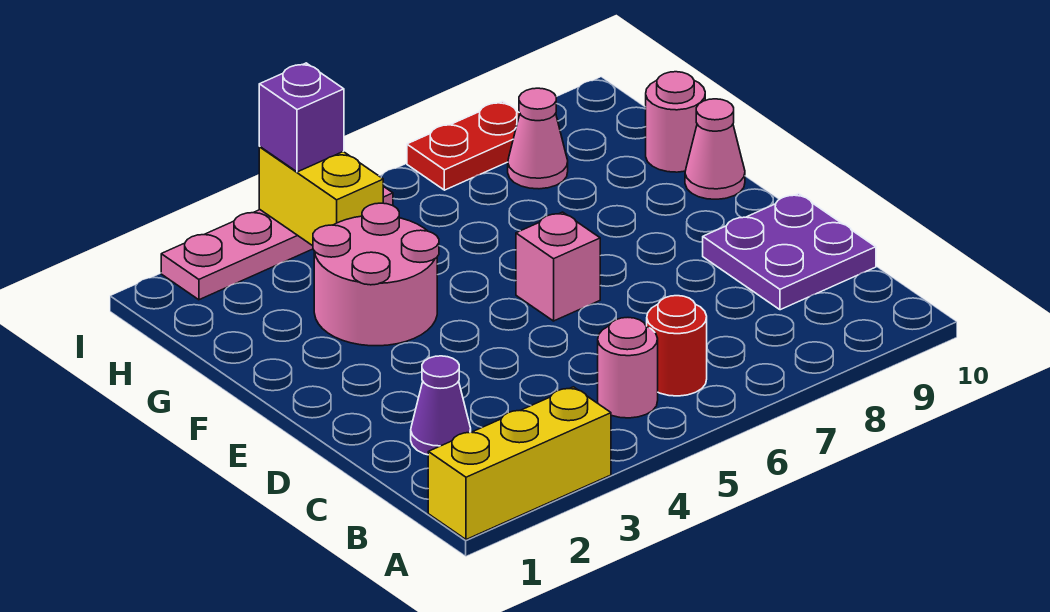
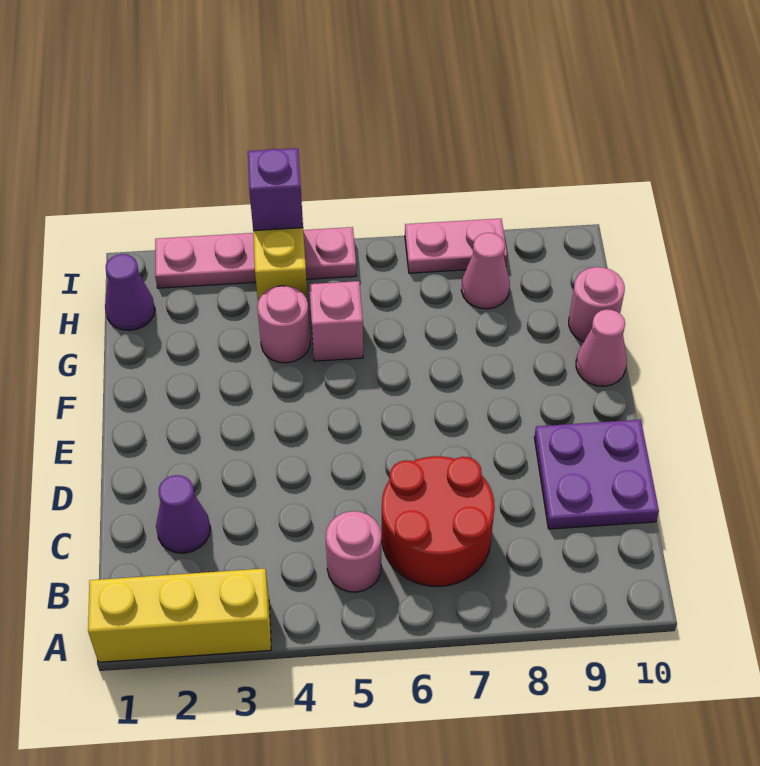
red round brick B6 level 1 -> red round brick B6:C7 level 1
pink brick E6 level 1 -> pink brick G5 level 1
pink round brick F3:G4 level 1 -> pink round brick G4 level 1
none -> purple cone H1 level 1
red plate I7:I8 level 1 -> pink plate I7:I8 level 1

